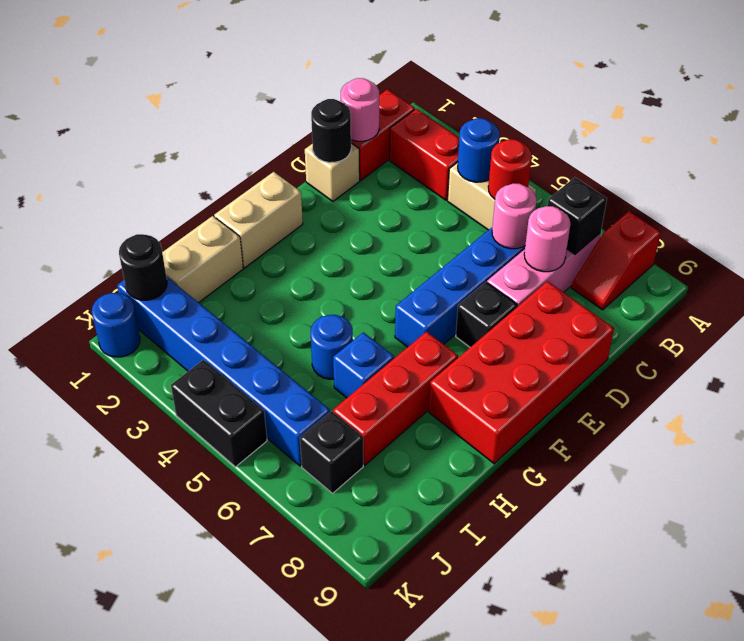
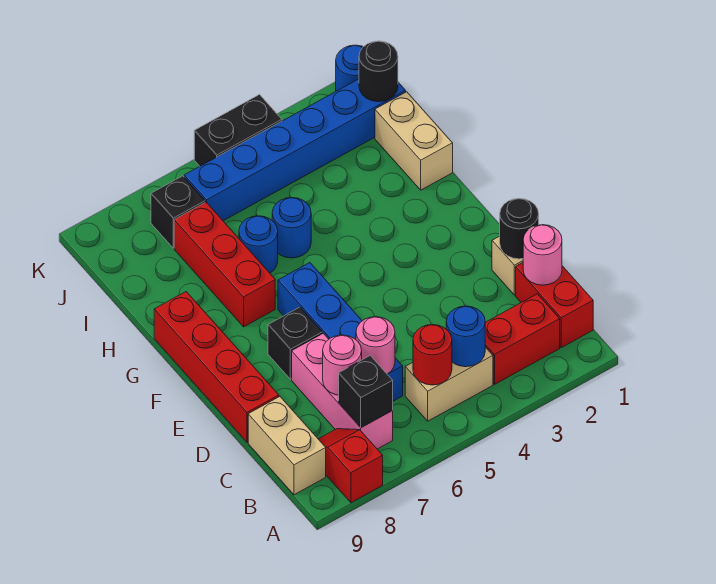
red brick D8:G9 level 1 -> red brick D9:G9 level 1
tan brick F1:G1 level 1 -> tan brick B9:C9 level 1
blue brick H6 level 1 -> blue round brick H6 level 1

